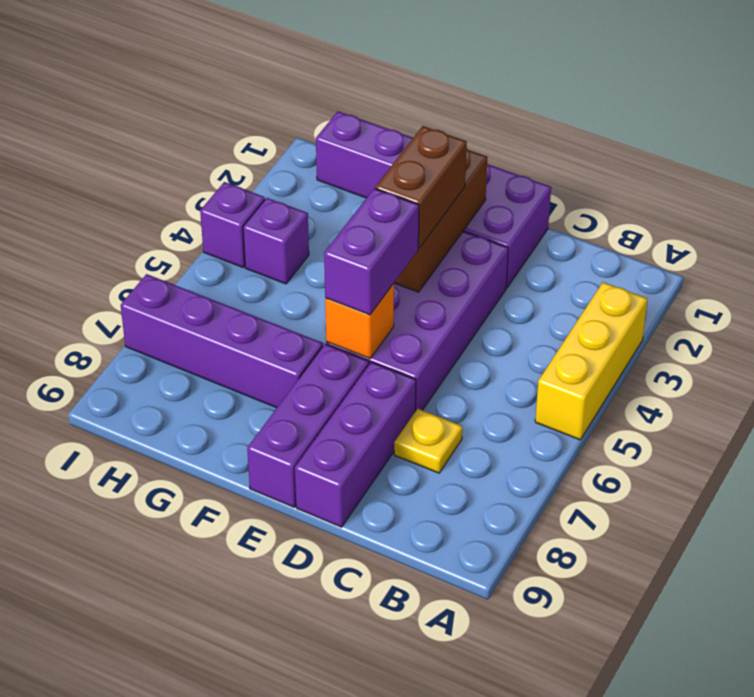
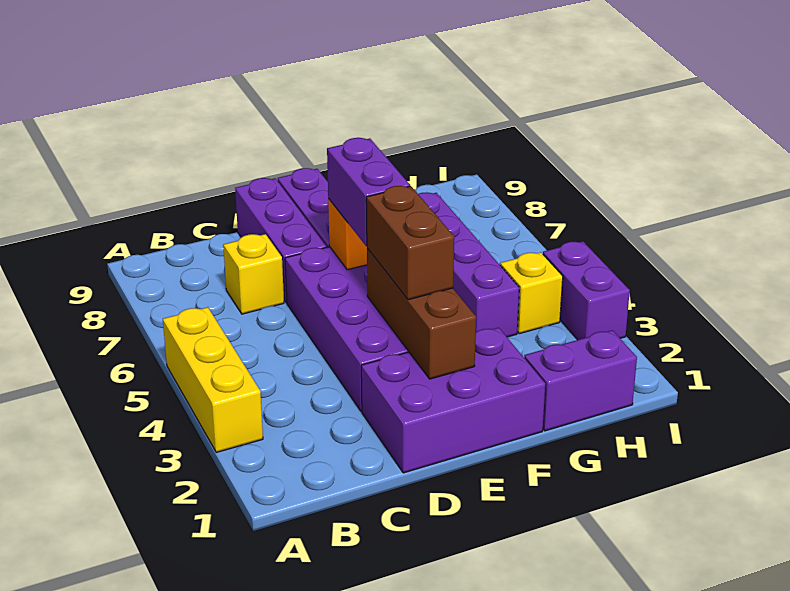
yellow plate C7 level 1 -> yellow brick C7 level 1
purple brick F7:I7 level 1 -> purple brick G4:G7 level 1
purple brick H4 level 1 -> yellow brick H4 level 1
purple brick I4 level 1 -> purple brick I3:I4 level 1

